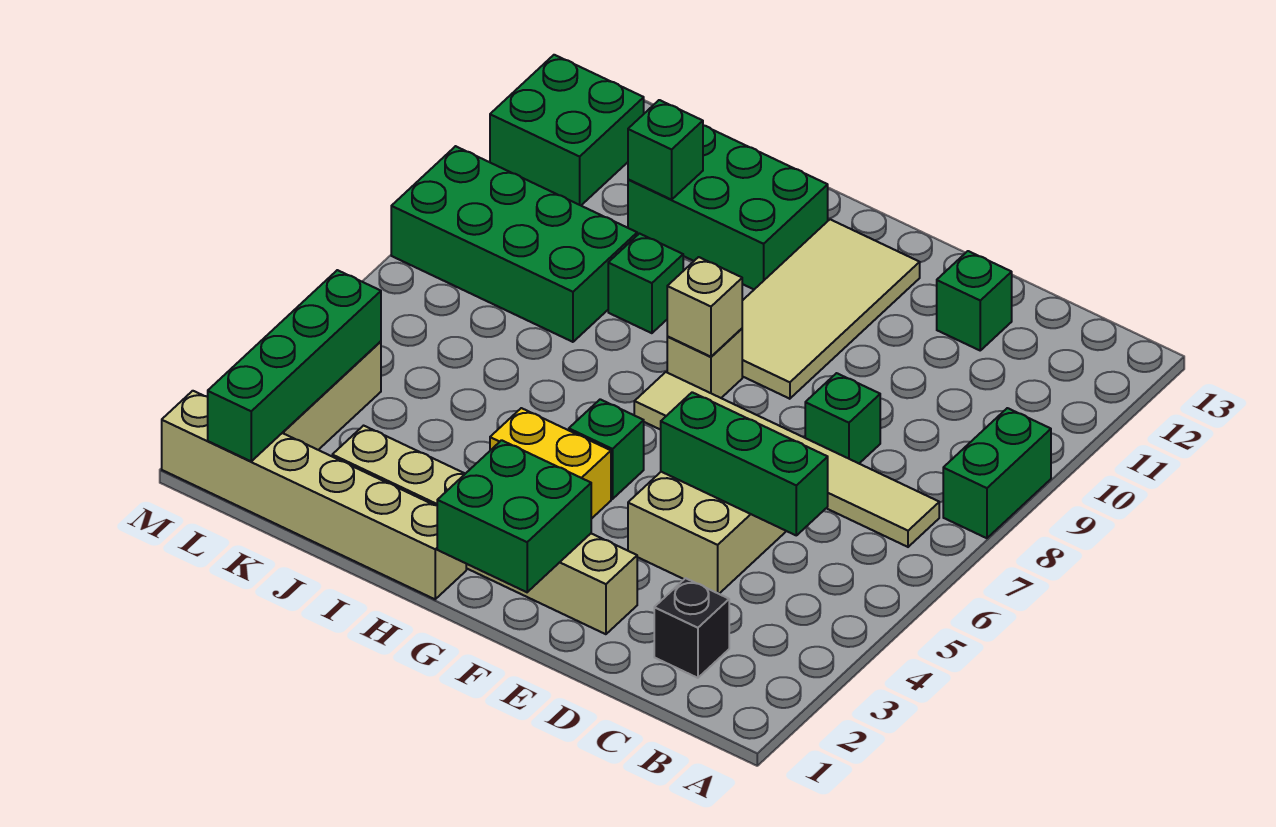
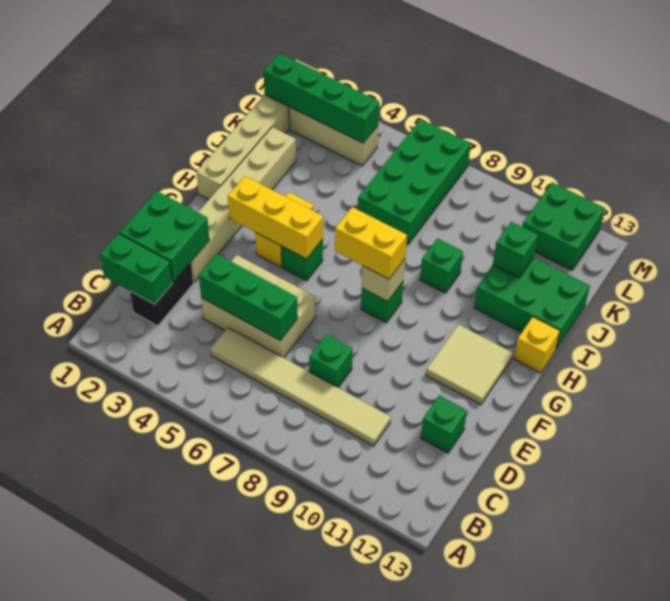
green brick A8:A9 level 1 -> green brick C1:C2 level 2
tan tile B7:G7 level 1 -> tan tile C5:C10 level 1
black brick C2 level 1 -> black brick C2:D2 level 1
green brick C5:E5 level 2 -> green brick D4:D6 level 2
green brick F1:G2 level 2 -> green brick D1:E2 level 2
tan tile F9:G12 level 1 -> tan tile F11:G12 level 1
none -> yellow brick G3:G5 level 2
none -> yellow brick G7:G8 level 3
tan brick G8 level 1 -> green brick G8 level 1
green brick H11:J12 level 1 -> green brick I11:J13 level 1
none -> yellow brick H13 level 1
green brick J8:M9 level 1 -> green brick J6:M7 level 1

